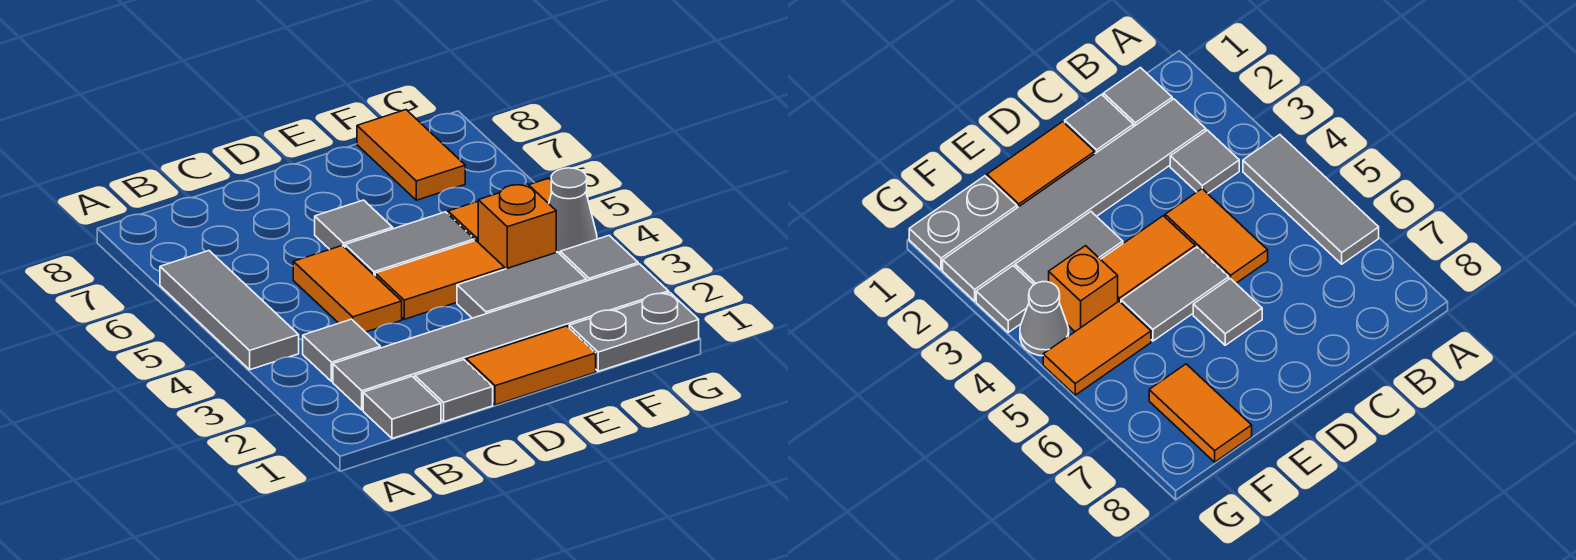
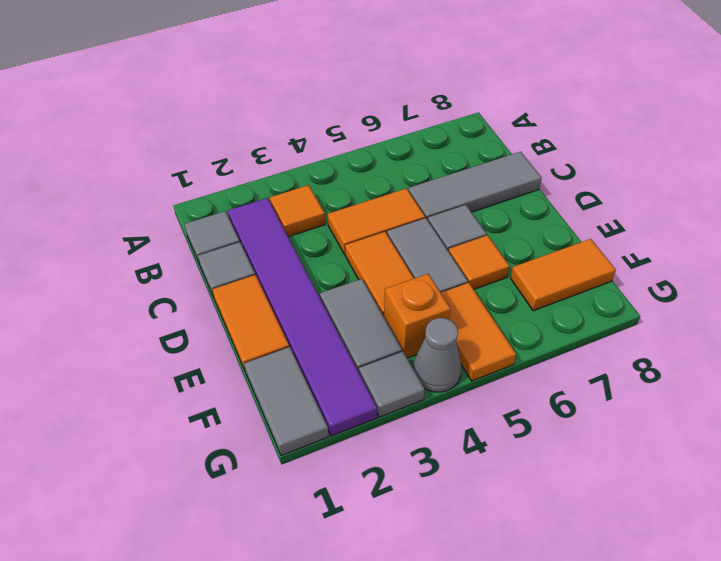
grey tile A4:A6 level 1 -> grey tile C6:C8 level 1
grey tile B2:G2 level 1 -> purple tile B2:G2 level 1
grey tile B3 level 1 -> orange tile B3 level 1
none -> orange tile E6 level 1
grey plate F1:G1 level 1 -> grey tile F1:G1 level 1

